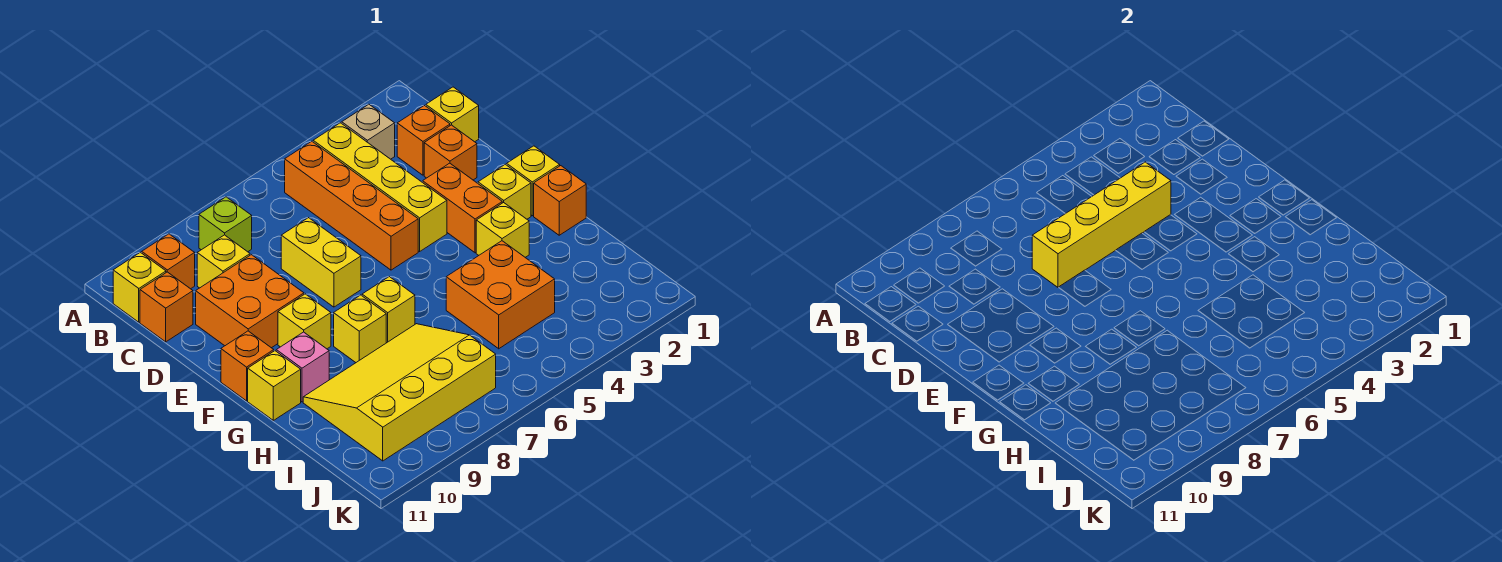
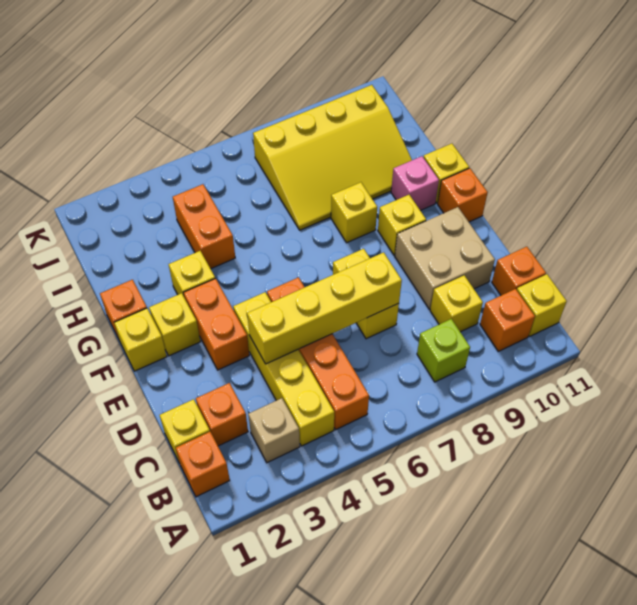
orange brick D2 level 1 -> orange brick B1 level 1
orange brick D9:E10 level 1 -> tan brick D9:E10 level 1
yellow brick G7 level 1 -> none
orange brick H4:I5 level 1 -> orange brick H4:I4 level 1

